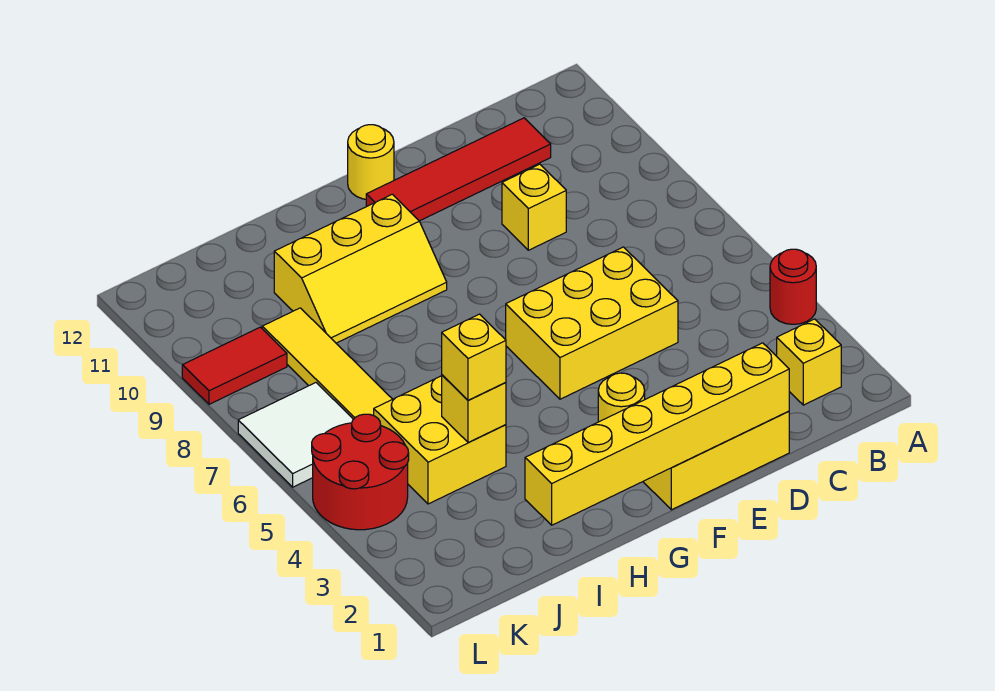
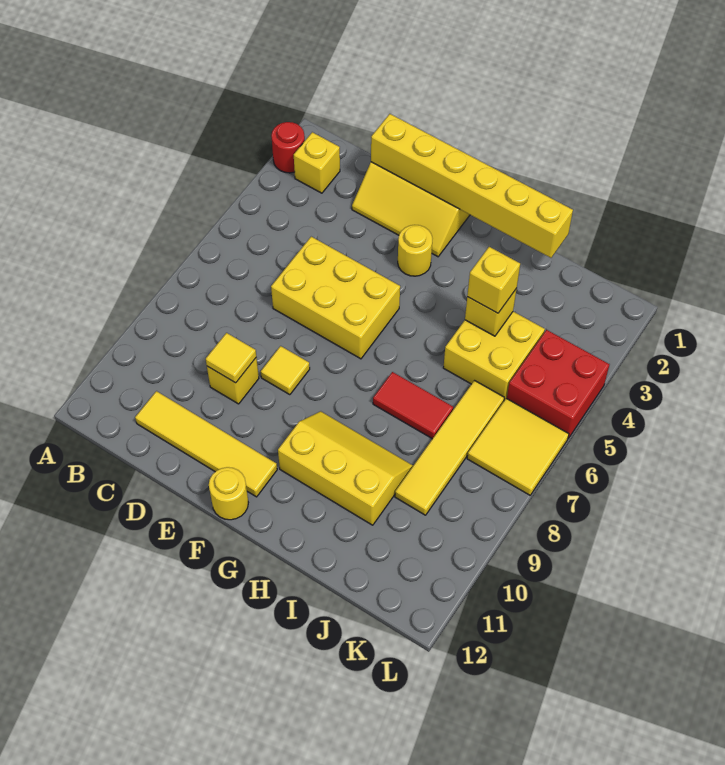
red round brick A4 level 1 -> red round brick A2 level 1
red tile C11:F11 level 1 -> yellow tile C11:F11 level 1
none -> yellow tile D9 level 2
none -> yellow tile E8 level 1
red round brick K4:L5 level 1 -> red brick K4:L5 level 1
white tile K6:L7 level 1 -> yellow tile K6:L7 level 1
red tile K9:L9 level 1 -> red tile H7:I7 level 1

